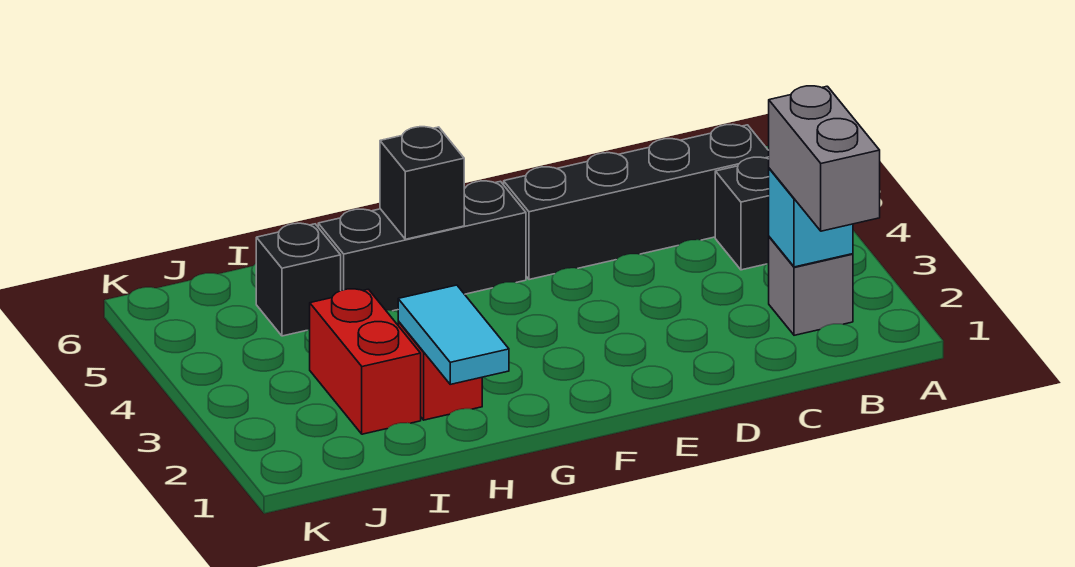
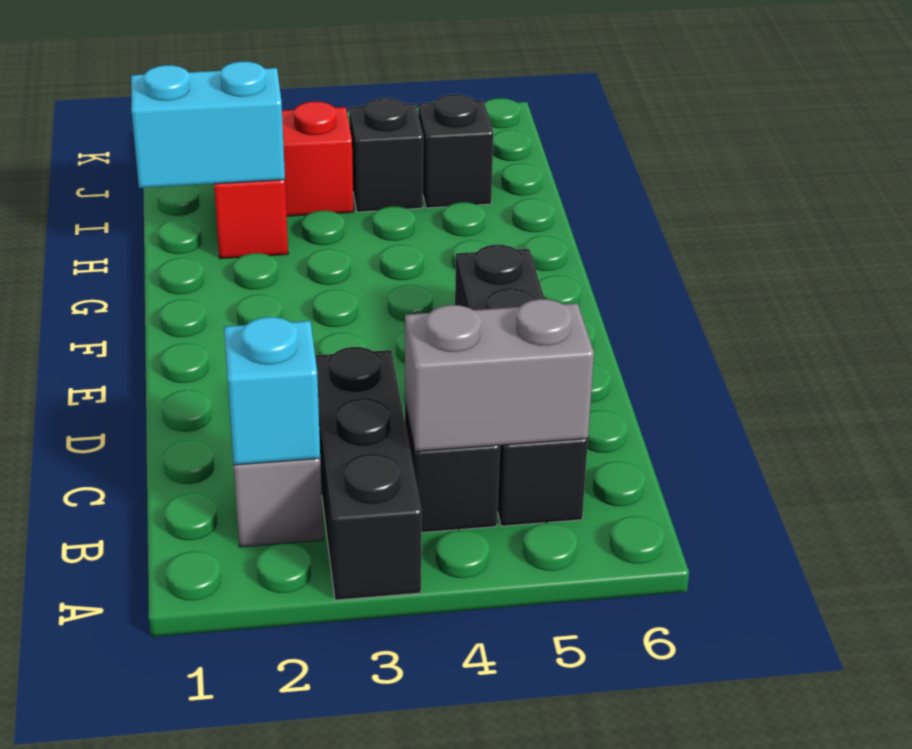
grey brick B1:B2 level 3 -> grey brick B4:B5 level 2
black brick F5:H5 level 1 -> black brick A3:C3 level 1
black brick G5 level 2 -> black brick I4 level 1
cyan tile H1:H2 level 2 -> cyan brick H1:H2 level 2

